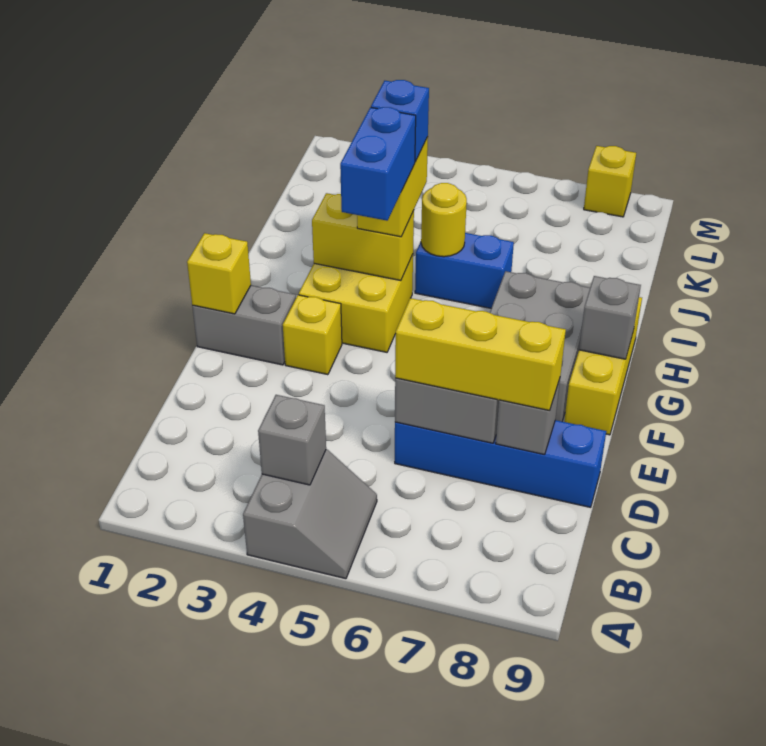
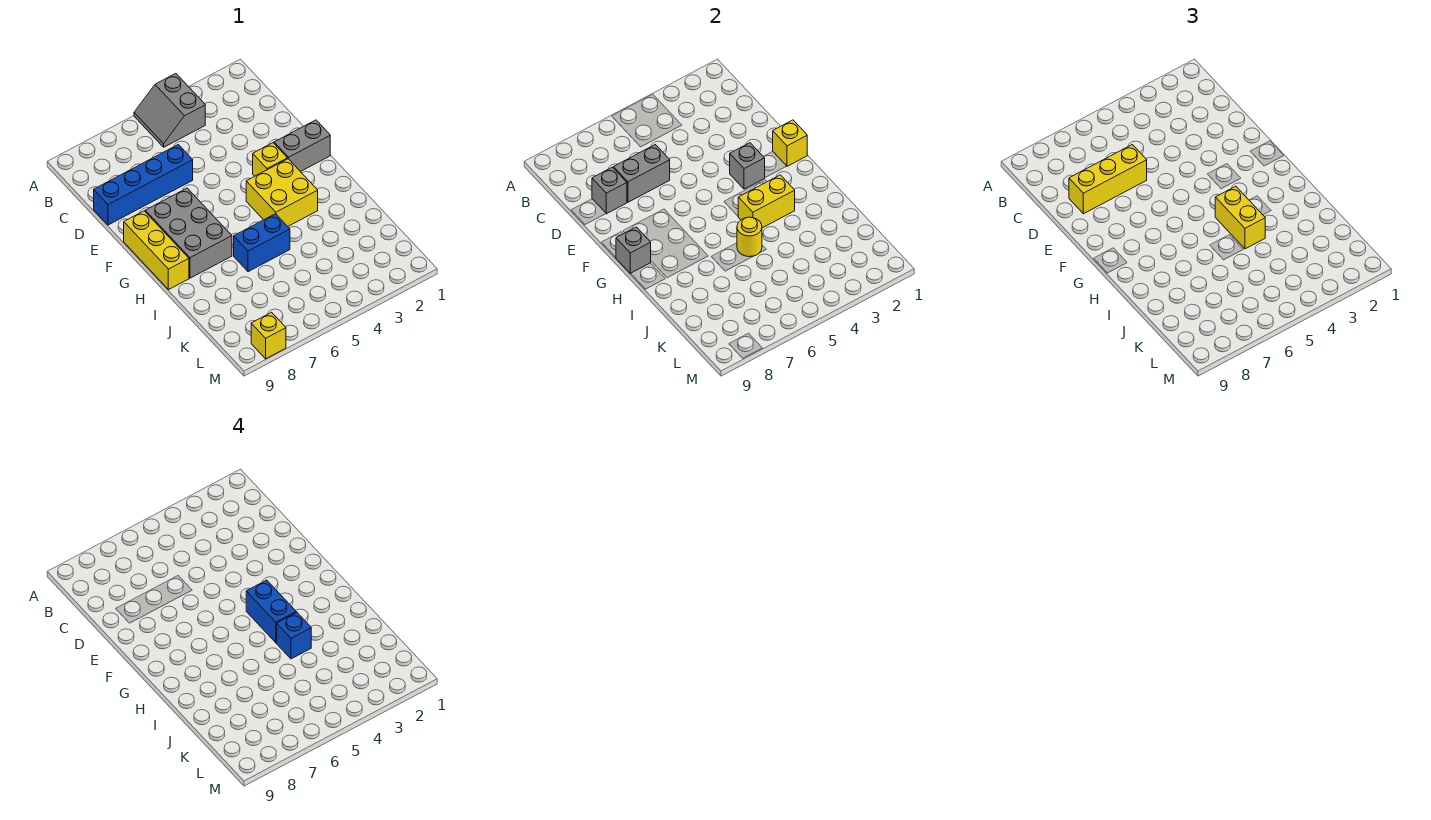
grey brick B4 level 2 -> grey brick F3 level 2

